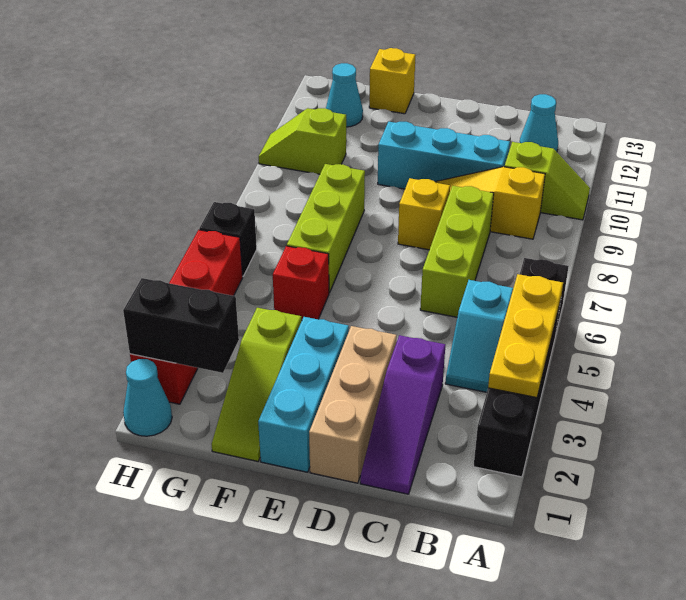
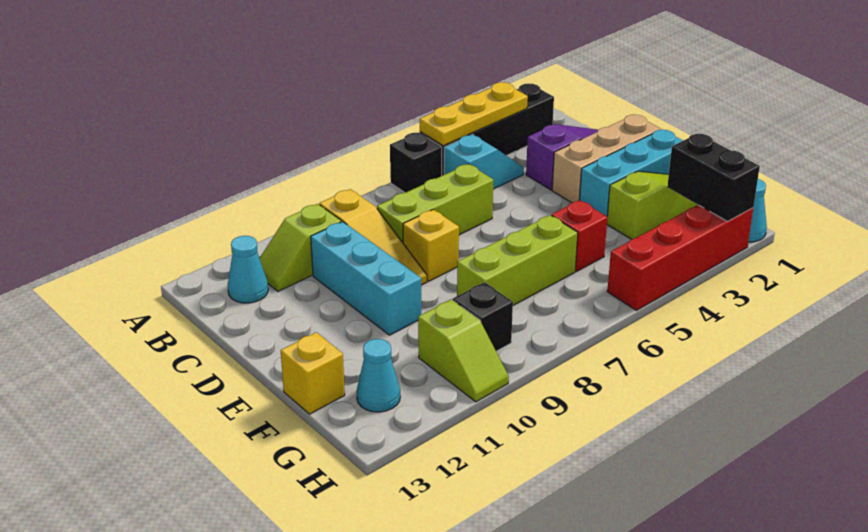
lime slope A10:B10 level 1 top B -> lime slope B10:B11 level 1 top 10
black brick H6 level 1 -> black brick G9 level 1

